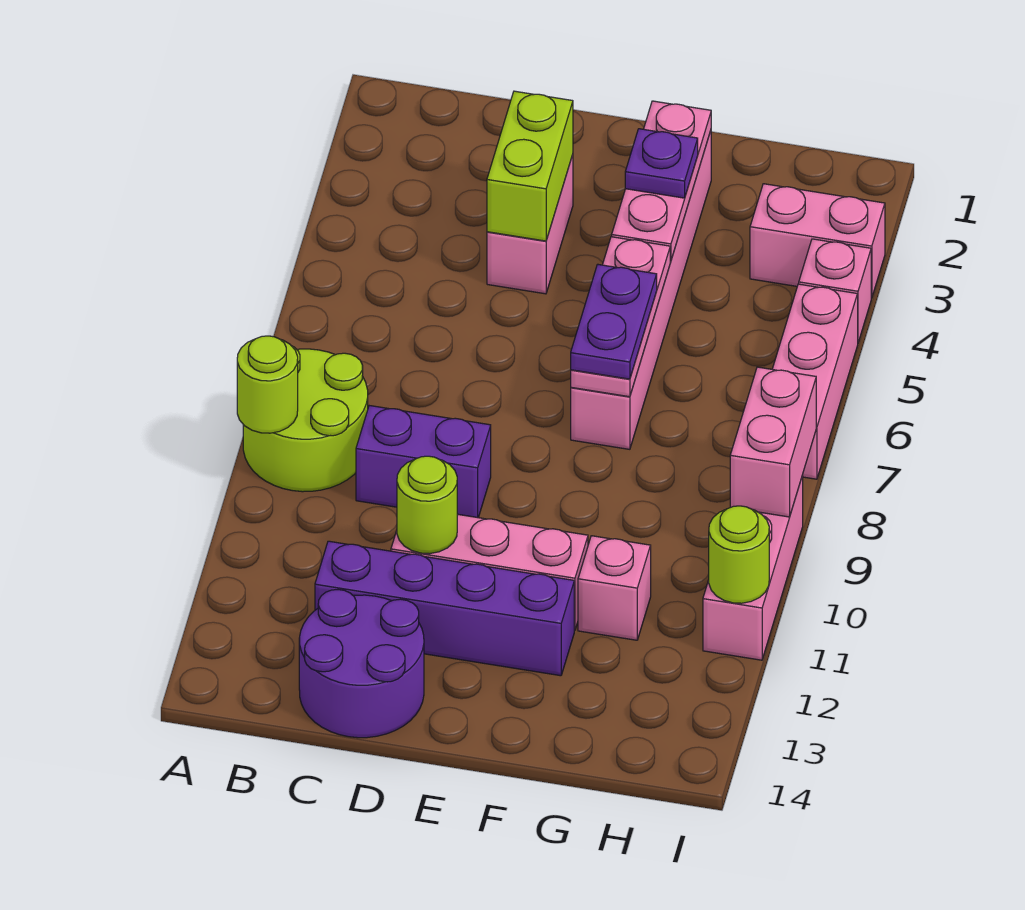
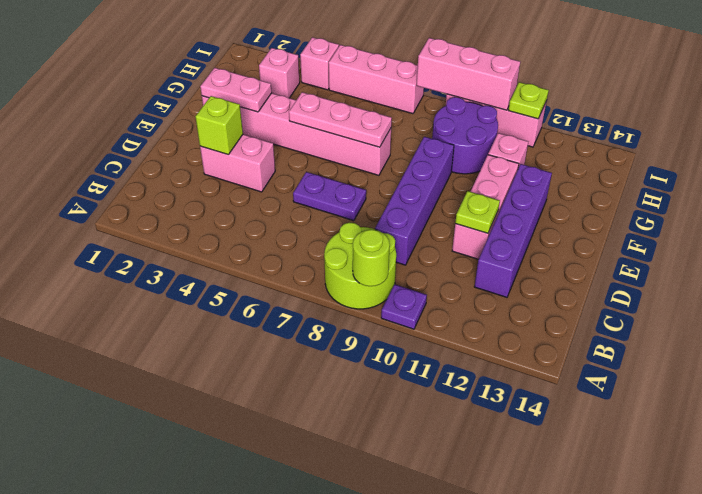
purple brick C9:D9 level 1 -> purple brick C9:F9 level 1
purple round brick C13:D14 level 1 -> purple round brick G9:H10 level 1
lime brick D3:D4 level 2 -> lime brick D3 level 2
lime round brick D11 level 2 -> lime plate D11 level 2
pink plate F2:F4 level 2 -> pink plate F2:F3 level 2
purple plate F3 level 3 -> purple plate A10 level 1
purple plate F6:F7 level 3 -> purple plate D6:D7 level 1
pink brick H3:I3 level 1 -> pink brick H3 level 1
pink brick I8:I9 level 2 -> pink brick I8:I10 level 2
lime round brick I11 level 2 -> lime plate I11 level 2

